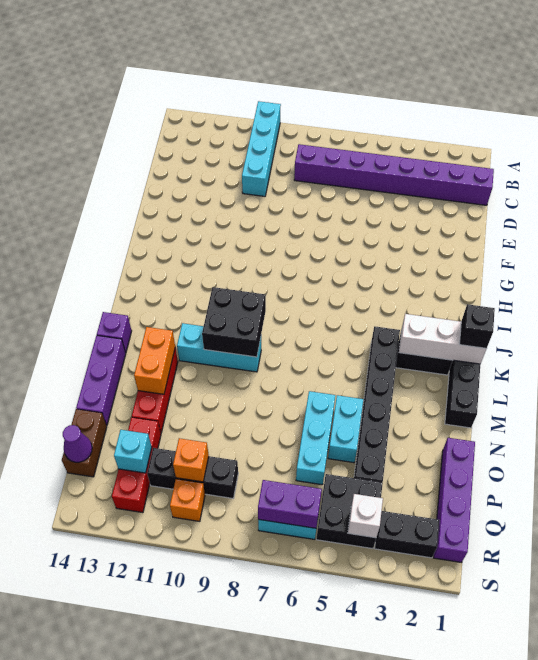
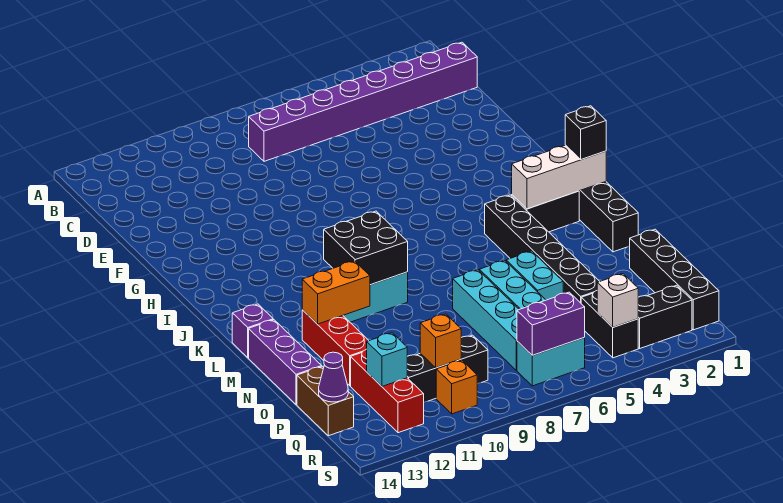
cyan brick A10:D10 level 1 -> cyan brick N7:Q7 level 1
orange brick M12:N12 level 2 -> orange brick M11:M12 level 2
purple brick O1:R1 level 1 -> black brick O1:R1 level 1
black brick Q4:R5 level 1 -> black brick Q4:R4 level 1

